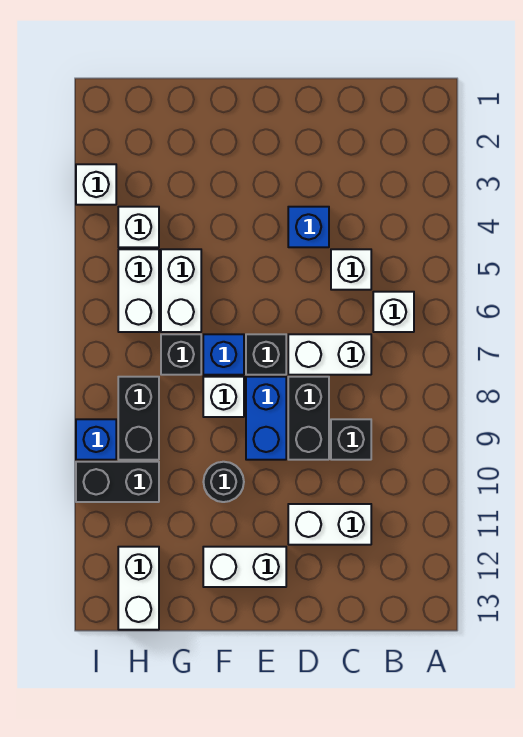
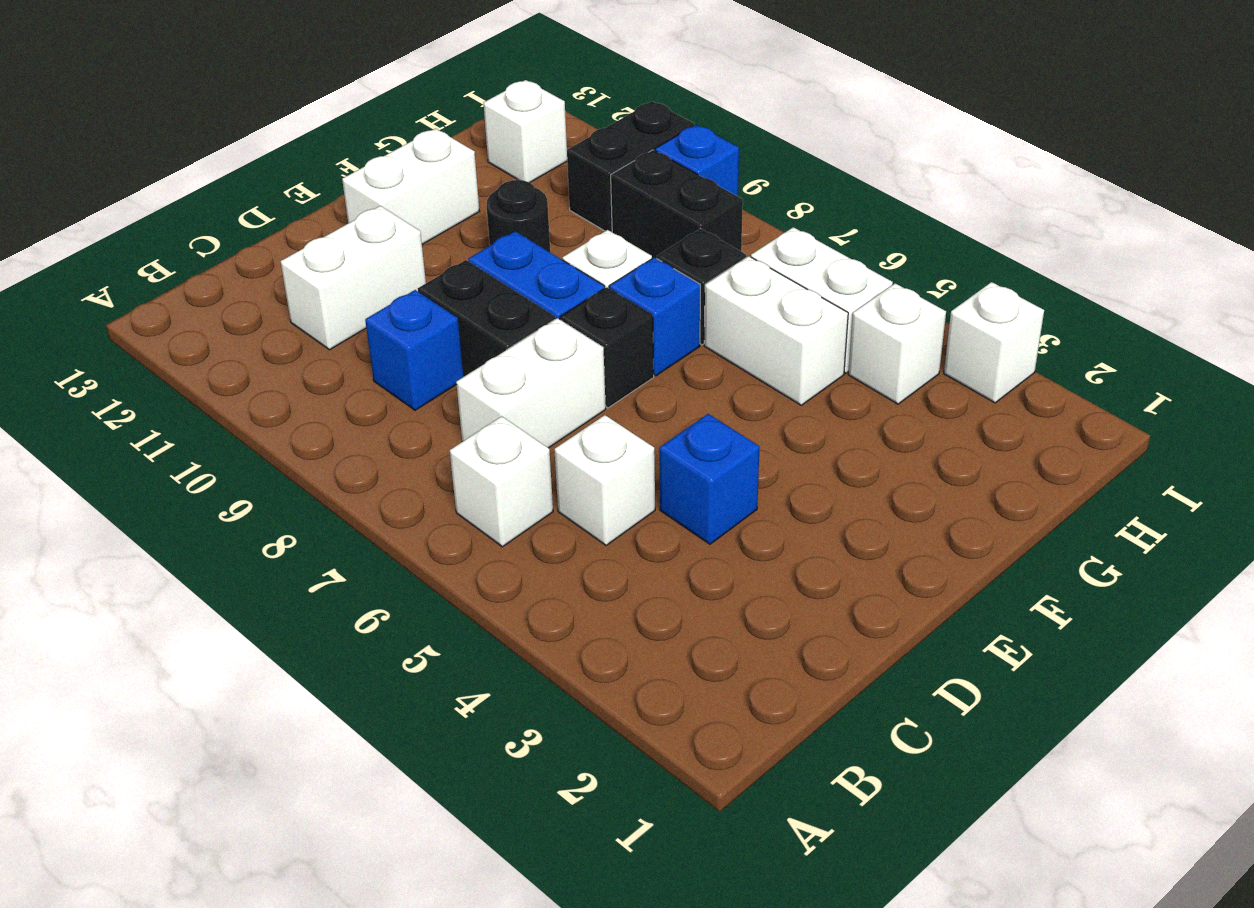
black brick C9 level 1 -> blue brick C9 level 1
white brick H12:H13 level 1 -> white brick H12 level 1

